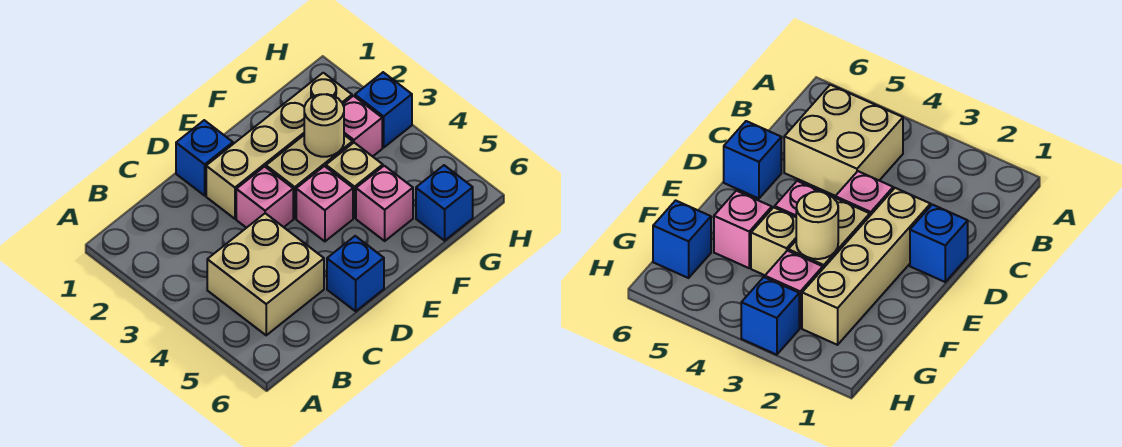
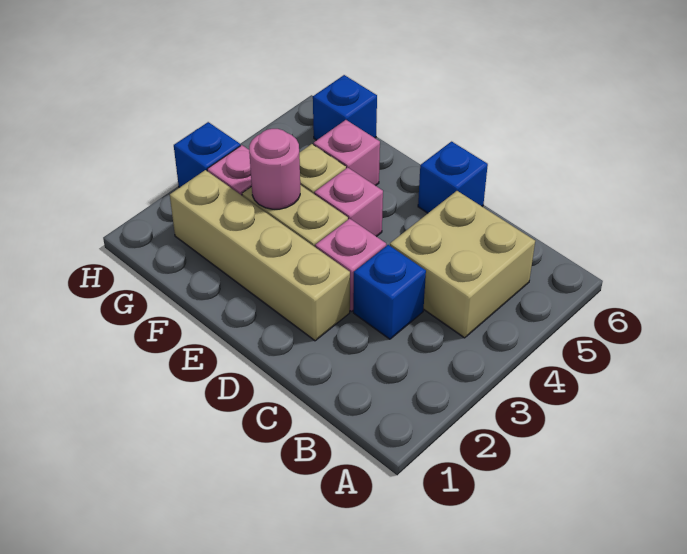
blue brick D1 level 1 -> blue brick C3 level 1
tan round brick F3 level 2 -> pink round brick F3 level 2

